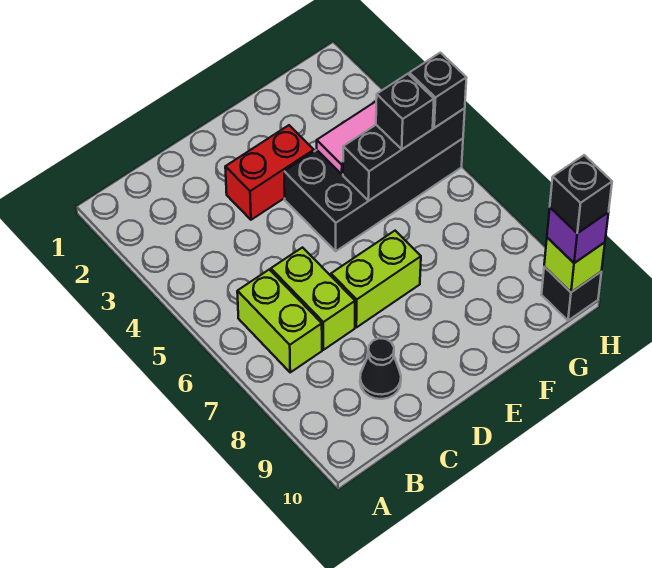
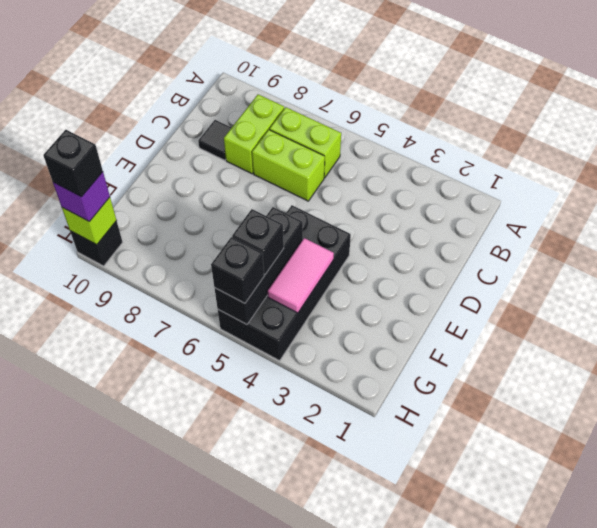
black cone C9 level 1 -> black tile C9 level 1
red brick D3:E3 level 1 -> none
lime brick D7:E7 level 1 -> lime brick B8:C8 level 1

